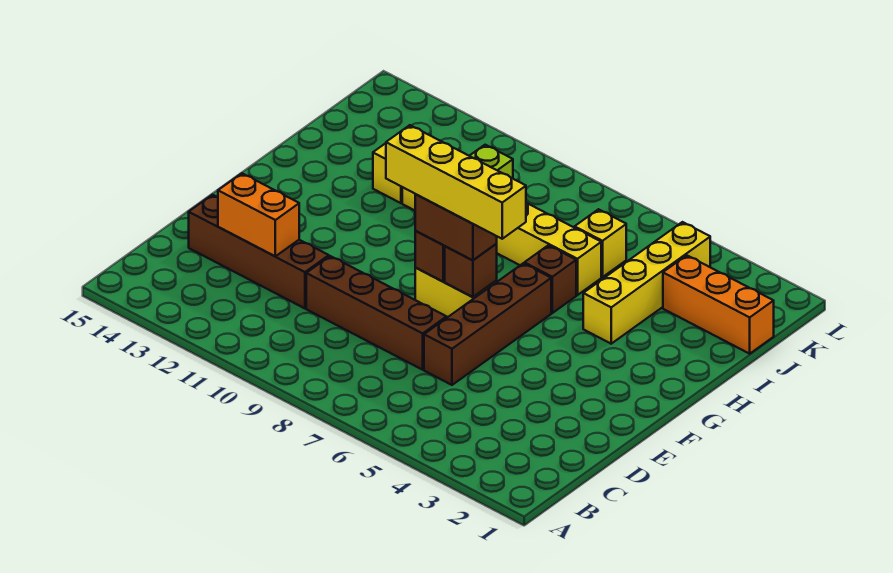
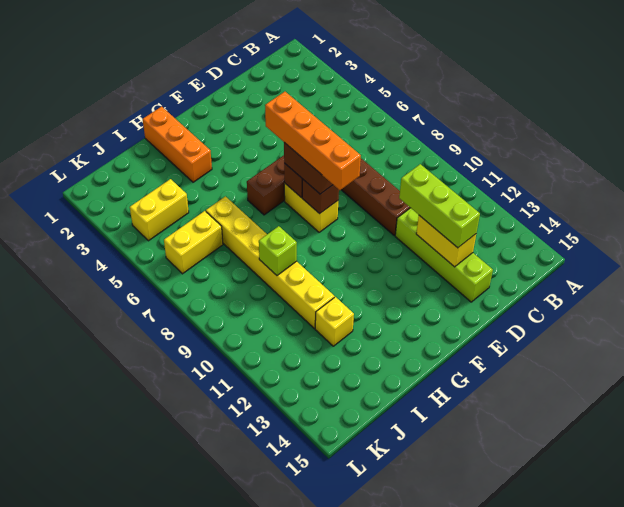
brown brick D11:D14 level 1 -> lime brick D11:D14 level 1
none -> lime brick D11:D13 level 3
orange brick D12:D13 level 2 -> yellow brick D12:D13 level 2
yellow brick F6:F9 level 4 -> orange brick F6:F9 level 4
yellow brick H4:K4 level 1 -> yellow brick J4:K4 level 1
brown brick H6 level 1 -> none
orange brick J1:J3 level 1 -> orange brick H1:H3 level 1
yellow brick J6 level 1 -> yellow brick J6:K6 level 1

